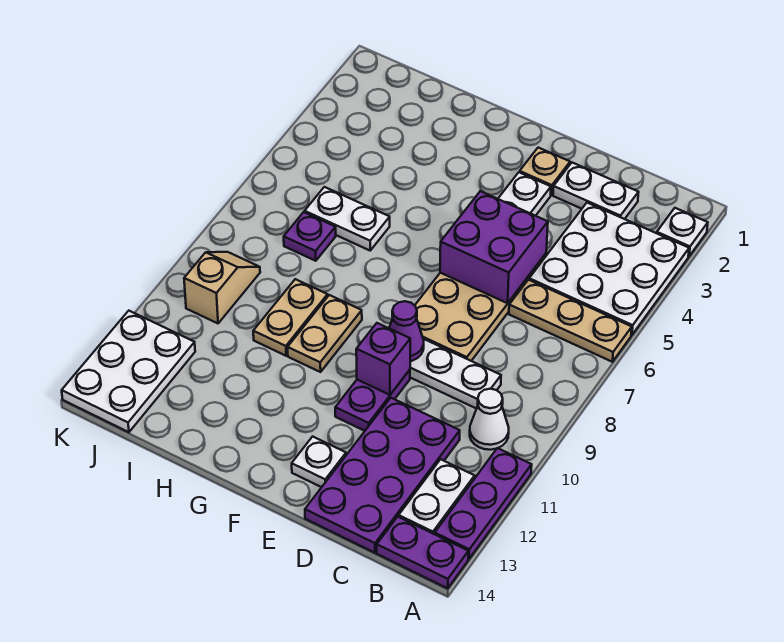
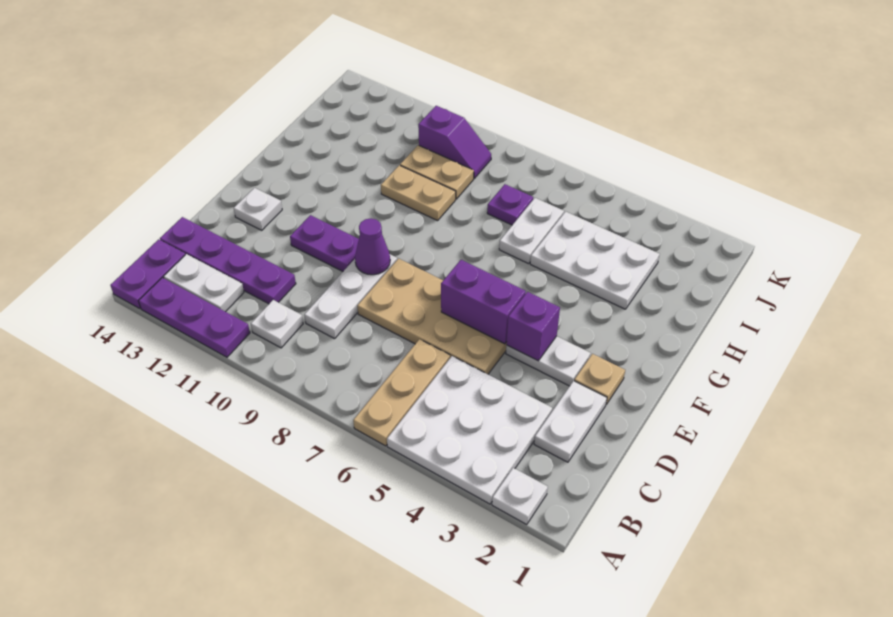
white cone B10 level 1 -> white plate B10 level 1
purple plate C11:D14 level 1 -> purple plate C11:C14 level 1
purple brick D5:E6 level 2 -> purple brick E5:E6 level 2
purple brick E10 level 2 -> purple brick E4 level 2
tan plate G9:G10 level 1 -> tan plate I9:I10 level 1
tan slope J9:J10 level 1 top 10 -> purple slope J9:J10 level 1 top 10
white plate J12:K14 level 1 -> white plate H3:I5 level 1

